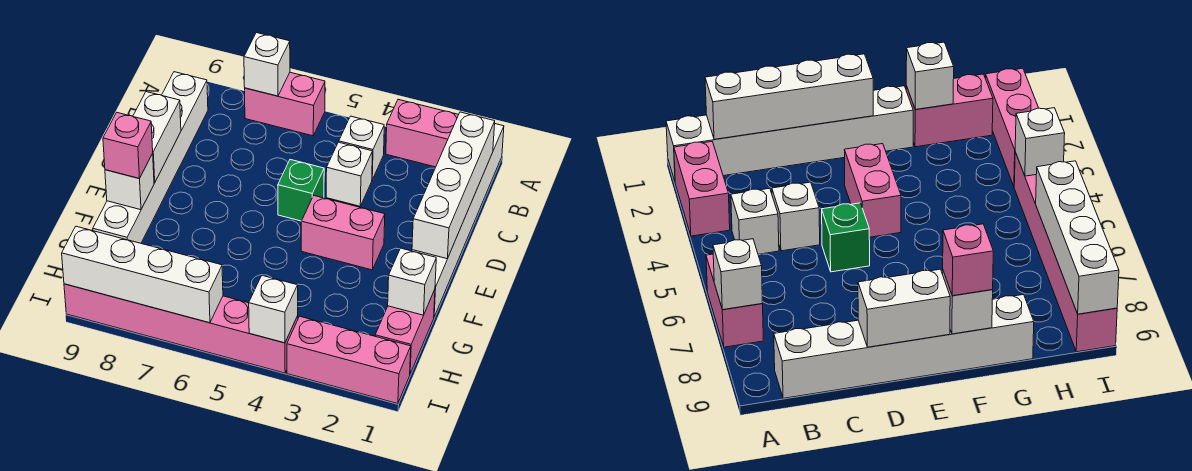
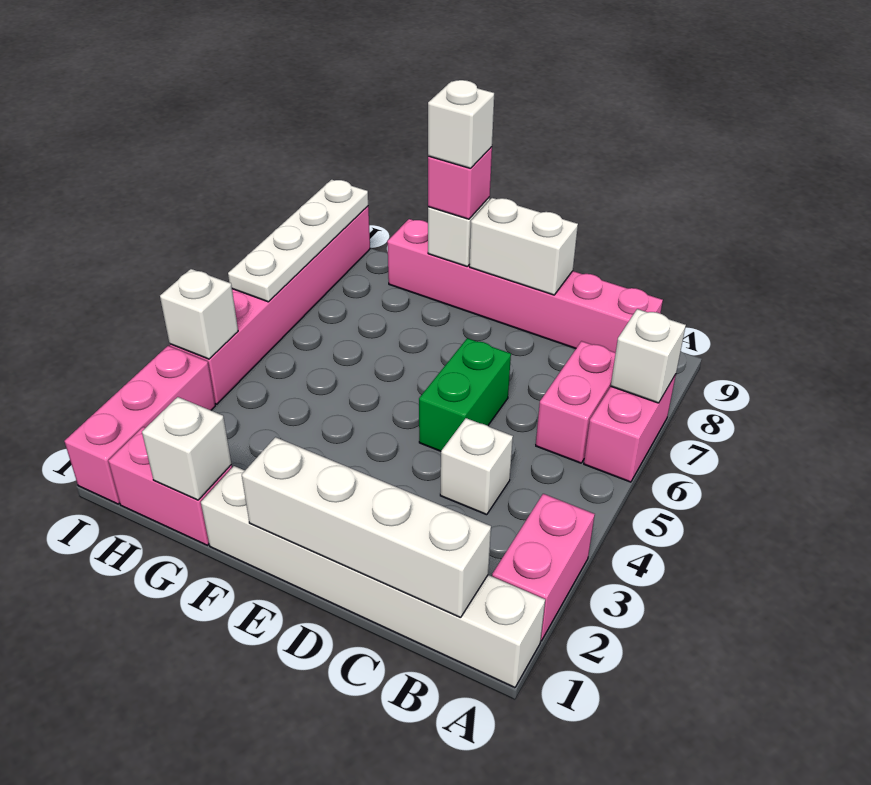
white brick B4 level 1 -> white brick F9 level 4
white brick B9:G9 level 1 -> pink brick B9:G9 level 1
green brick D5 level 1 -> green brick D5:D6 level 1
pink brick E3:E4 level 1 -> pink brick B6:B7 level 1
white brick I6:I9 level 2 -> white plate I6:I9 level 2

